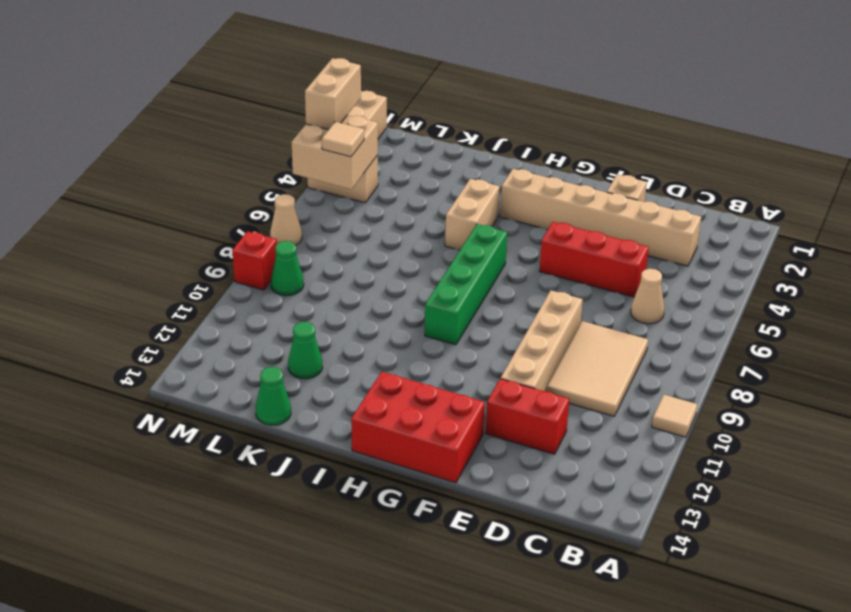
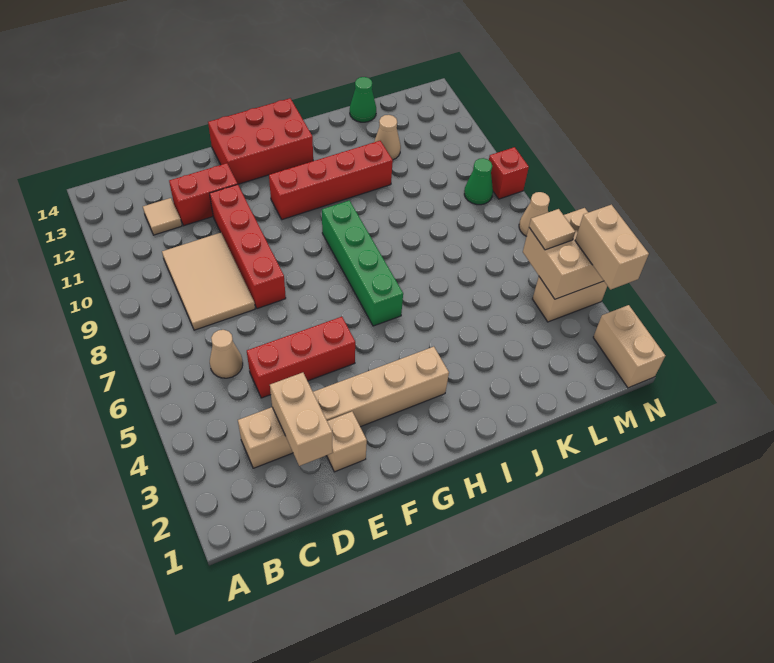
tan tile A10 level 1 -> tan tile C12 level 1
tan brick E8:E11 level 1 -> red brick E8:E11 level 1
none -> red brick G11:J11 level 1
tan brick I4:I5 level 1 -> tan brick D2:D3 level 2
green cone K12 level 1 -> tan cone K12 level 1

